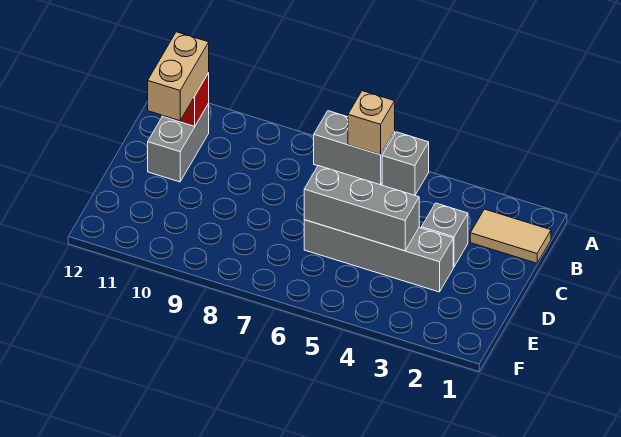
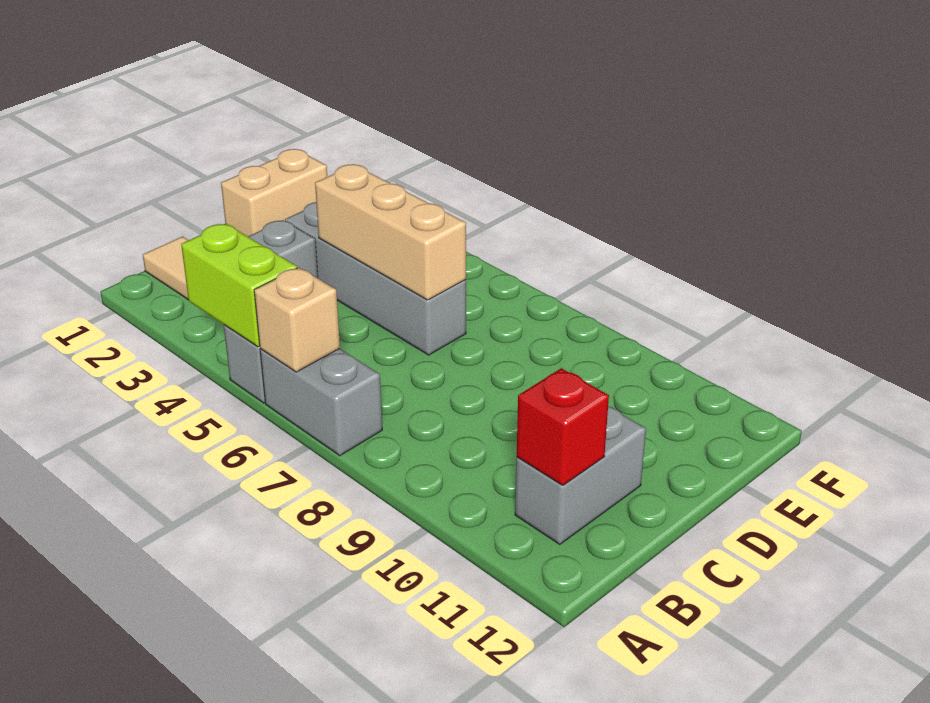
none -> lime brick A4:A5 level 2
tan brick B11:C11 level 3 -> tan brick D1:E1 level 1
grey brick D4:D6 level 2 -> tan brick D4:D6 level 2

